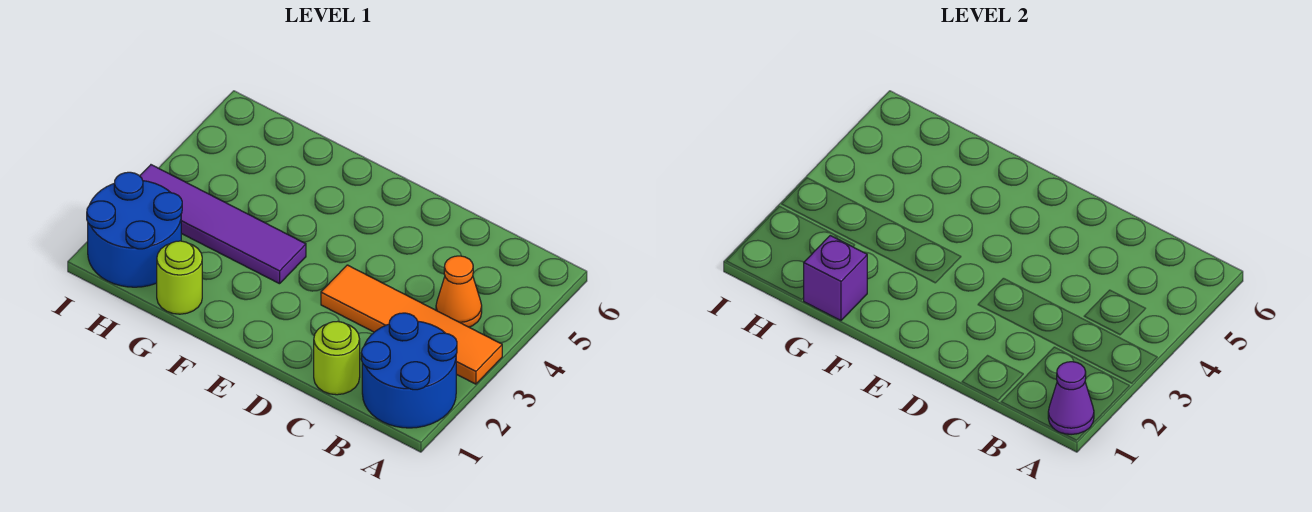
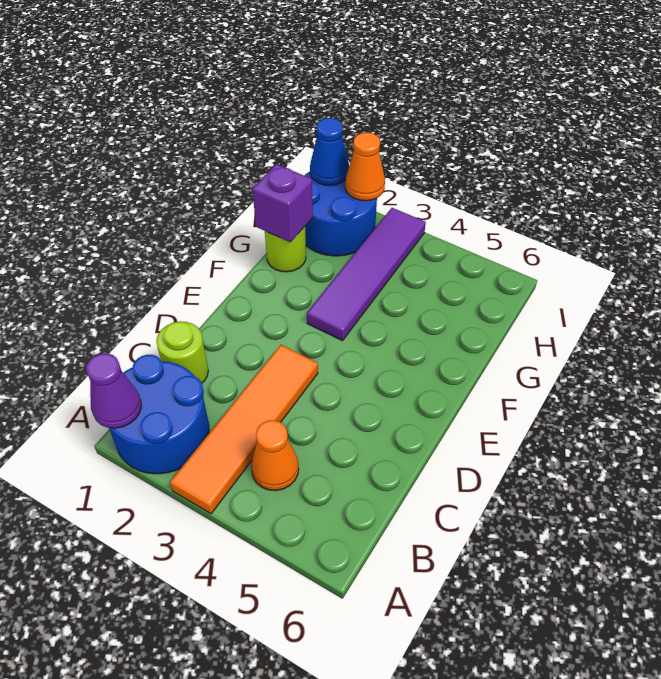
none -> blue cone I1 level 2
none -> orange cone I2 level 2

